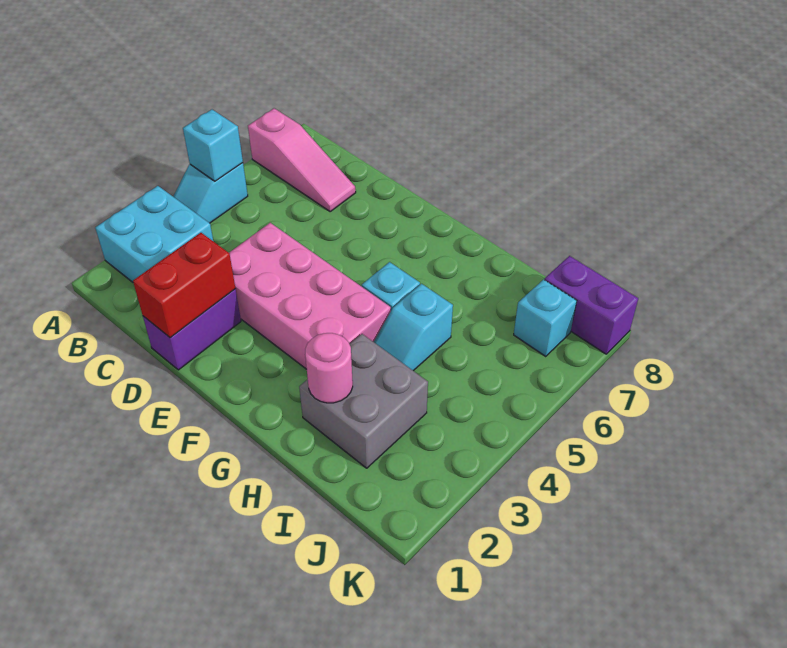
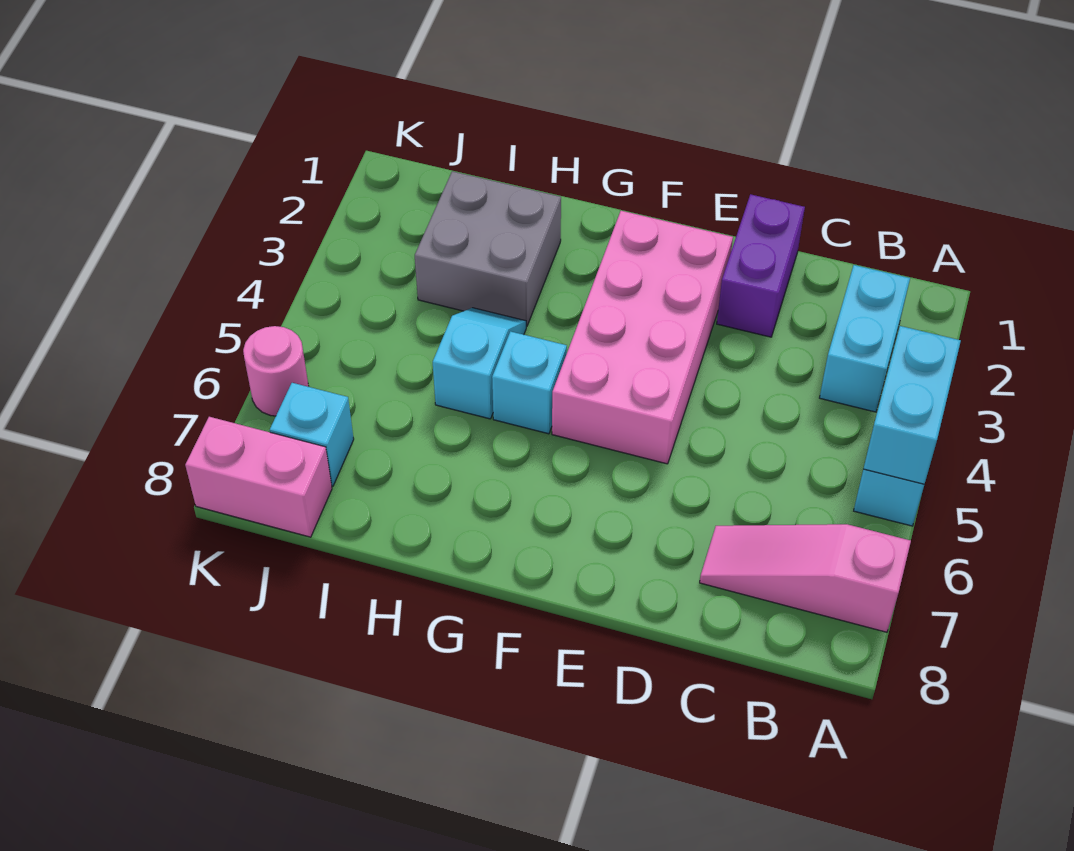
cyan brick A2:B3 level 1 -> cyan brick B2:B3 level 1
cyan brick A5 level 2 -> cyan brick A4:A5 level 2
red brick D1:D2 level 2 -> none
pink brick D3:G4 level 1 -> pink brick E2:F5 level 1
pink round brick H2 level 2 -> pink round brick K6 level 1
purple brick J8:K8 level 1 -> pink brick J8:K8 level 1

